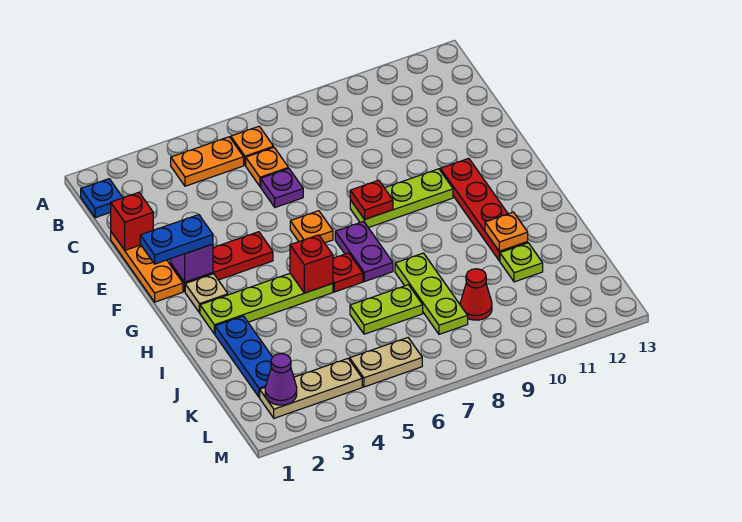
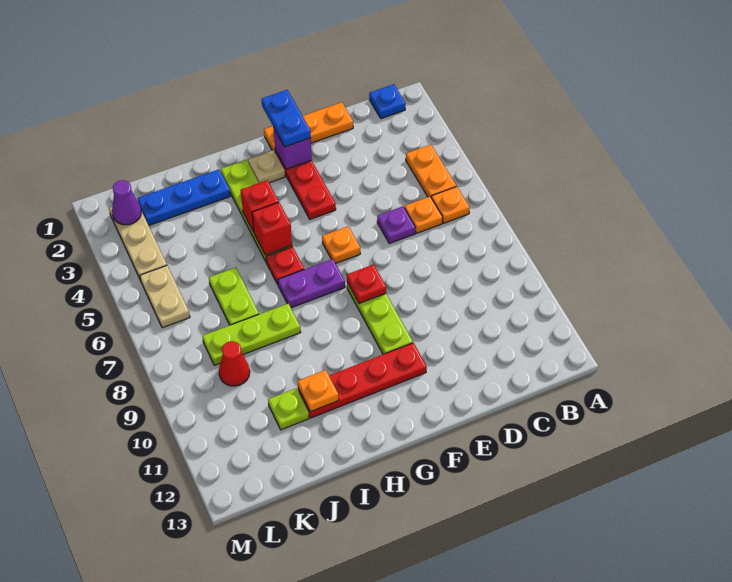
red brick D1 level 2 -> red brick H4 level 2

